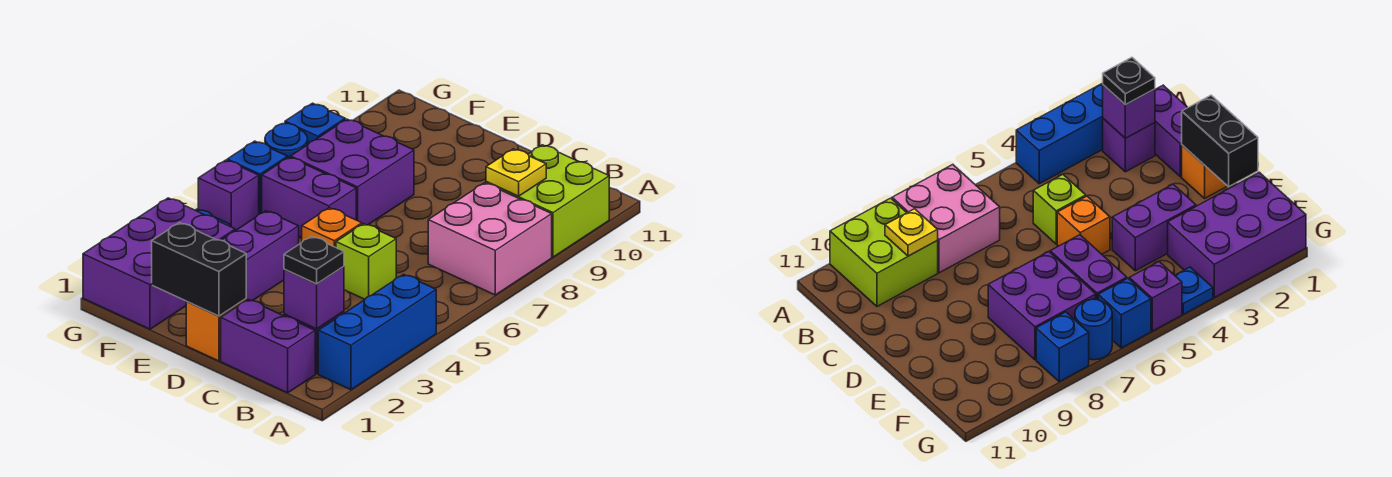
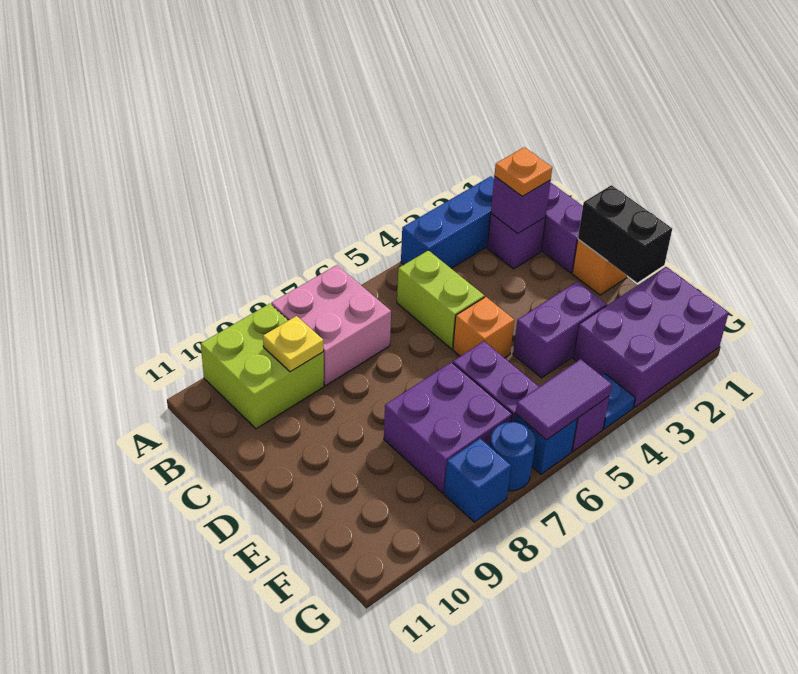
black plate B2 level 3 -> orange plate B2 level 3
lime brick C5 level 1 -> lime brick B5:C5 level 1
none -> purple tile G5:G6 level 2

